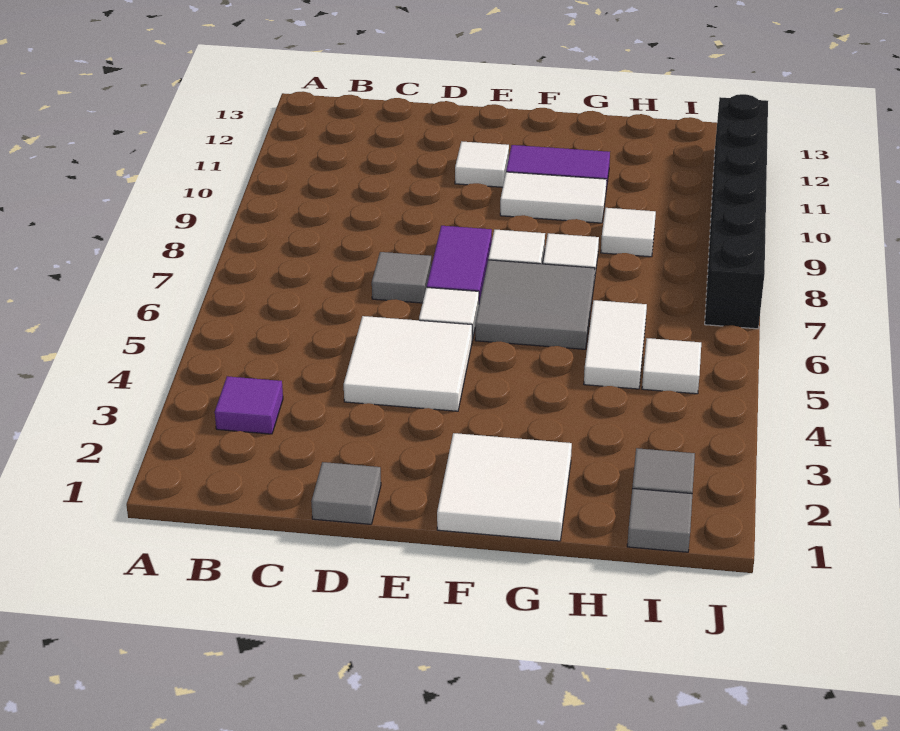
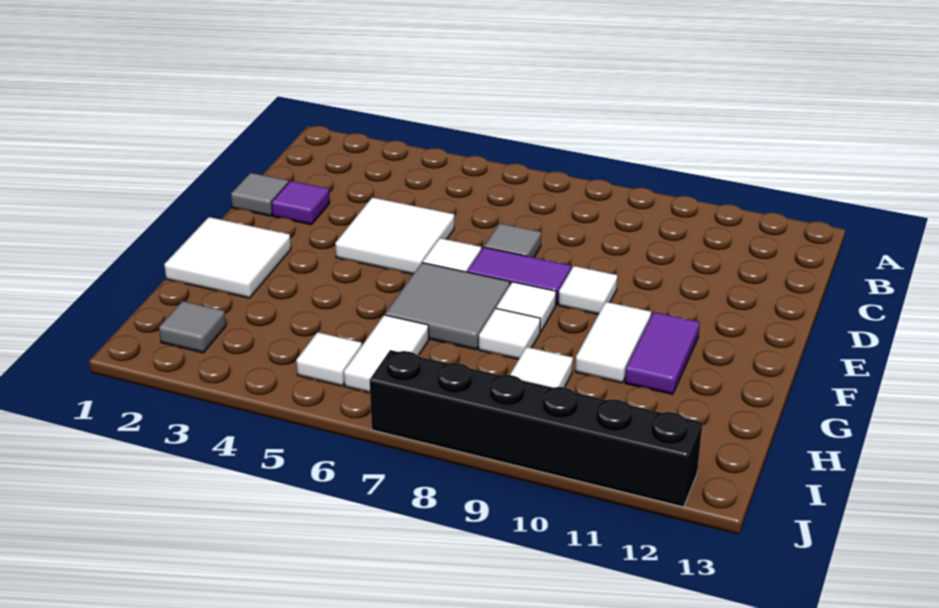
purple tile B3 level 1 -> purple tile D2 level 1
white tile E11 level 1 -> white tile E9 level 1
white tile H5:H6 level 1 -> white tile H6:I6 level 1
grey tile I1 level 1 -> none

